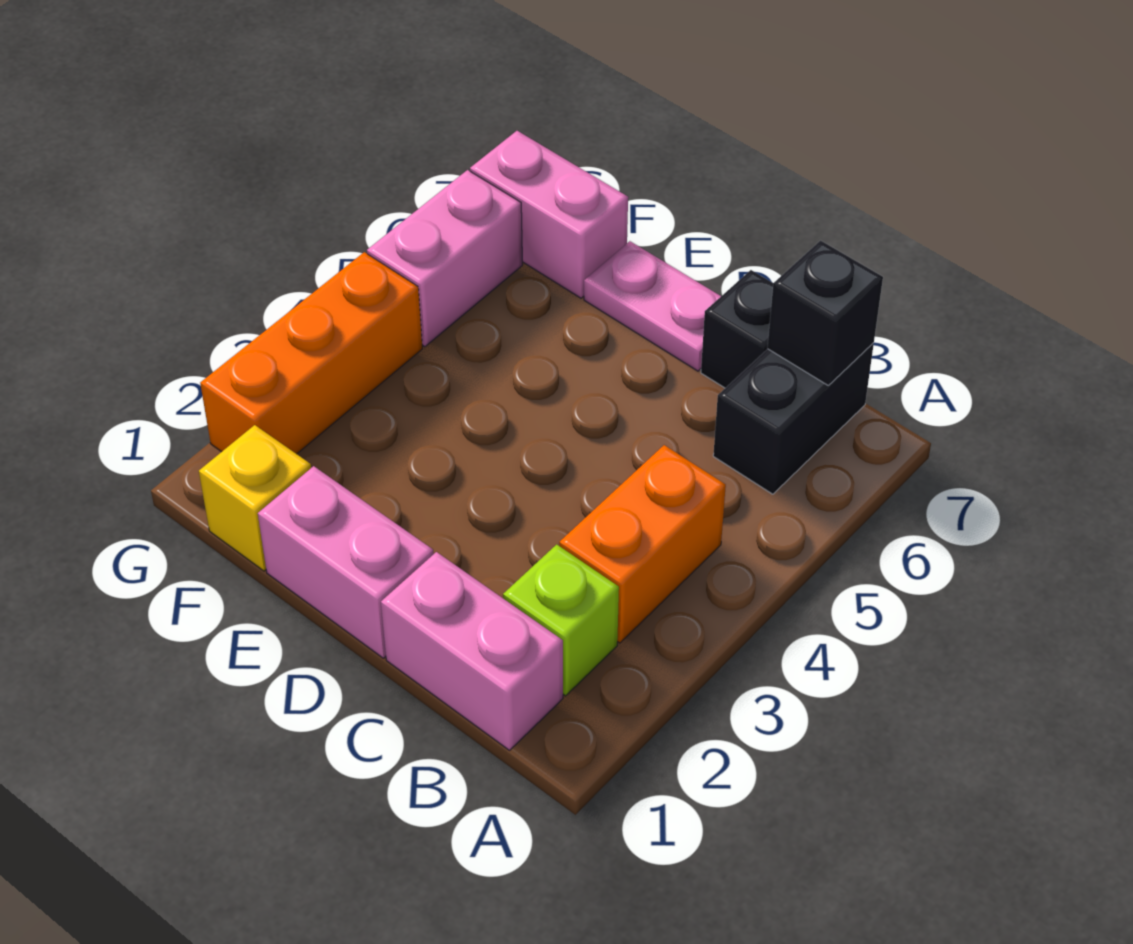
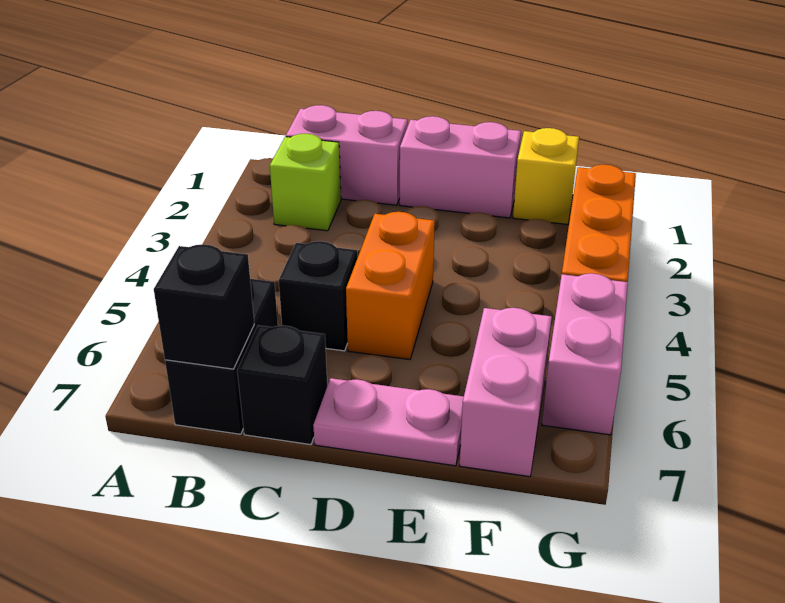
orange brick B3:B4 level 1 -> orange brick D4:D5 level 1
none -> black brick C5 level 1
pink brick F7:G7 level 1 -> pink brick F6:F7 level 1

